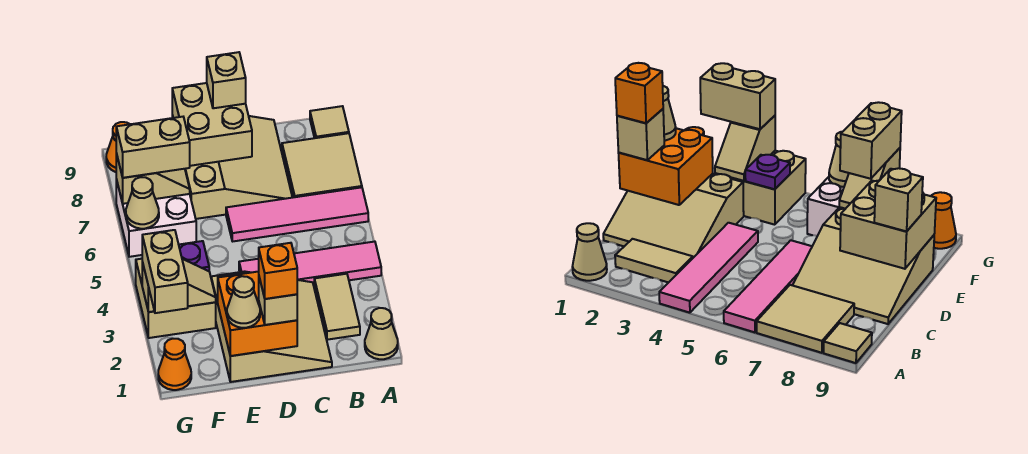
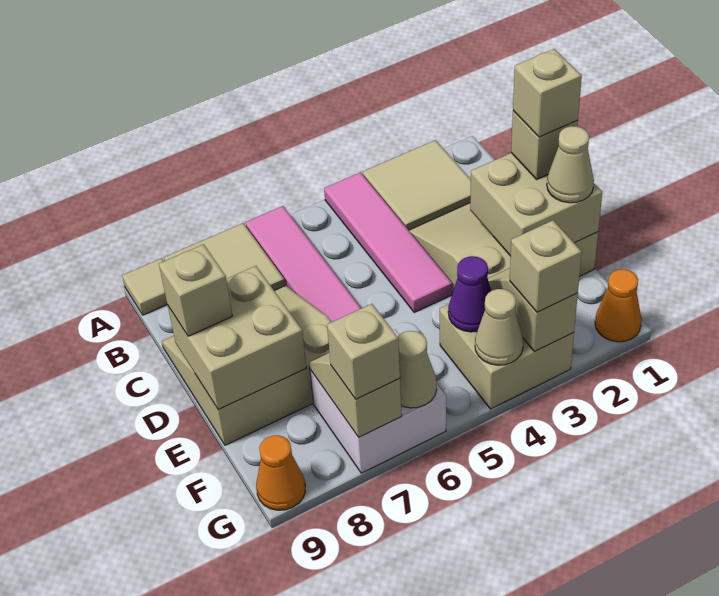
tan cone A1 level 1 -> tan cone G4 level 2
tan tile B2:B3 level 1 -> tan tile A2:B3 level 1
orange brick D1:E2 level 2 -> tan brick D1:E2 level 2
orange brick D1 level 4 -> tan brick D1 level 4
purple plate F4 level 2 -> purple cone F4 level 2
tan brick F7:G7 level 3 -> tan brick G7 level 3
tan brick G2:G3 level 3 -> tan brick G3 level 3

